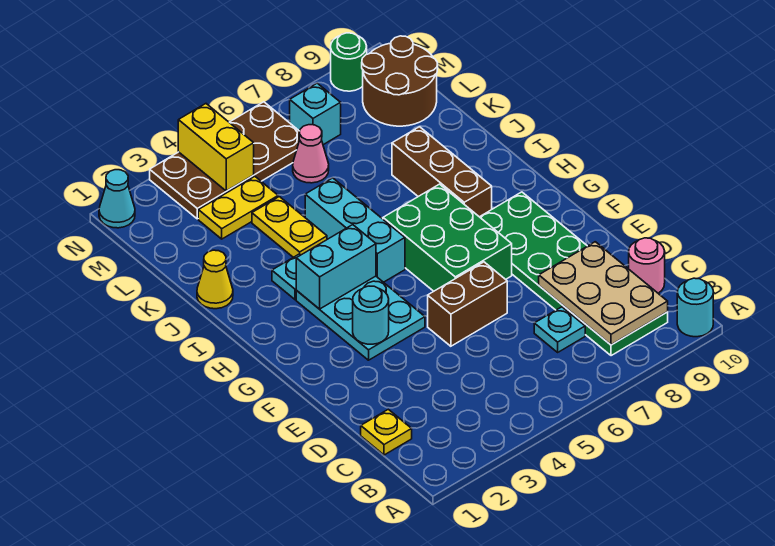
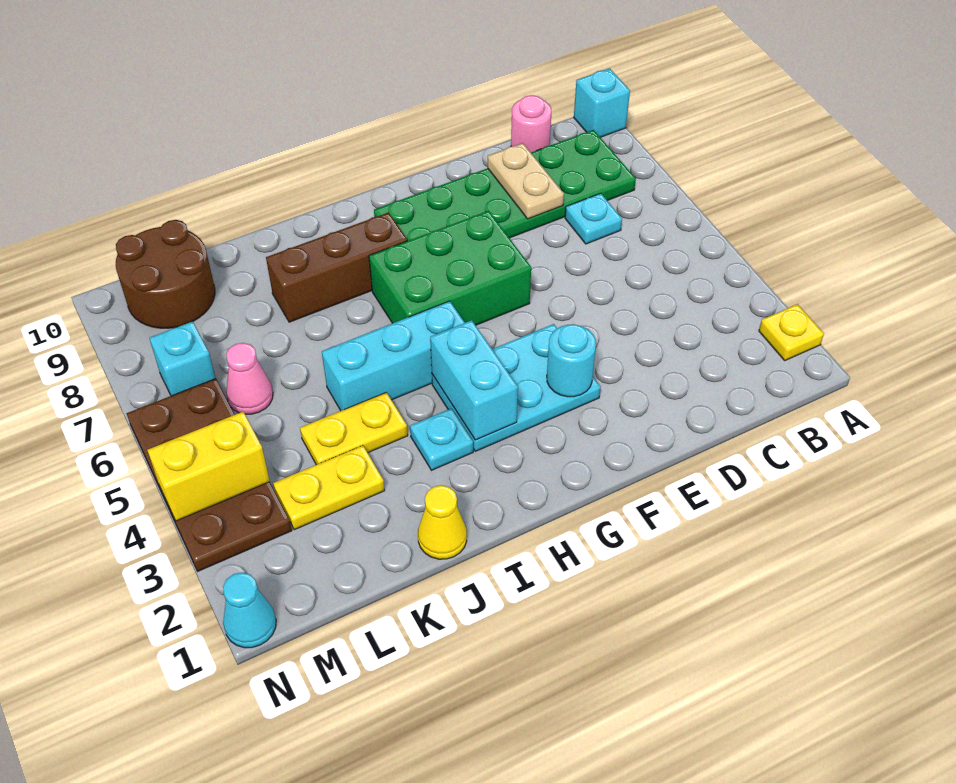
cyan round brick A10 level 1 -> cyan brick A10 level 1
tan plate B8:D9 level 2 -> tan plate D8:D9 level 2
yellow plate C1 level 1 -> yellow plate A2 level 1
brown brick E5:E6 level 1 -> none
yellow plate L3:L4 level 1 -> yellow plate K3:L3 level 1
green round brick N9 level 1 -> none

